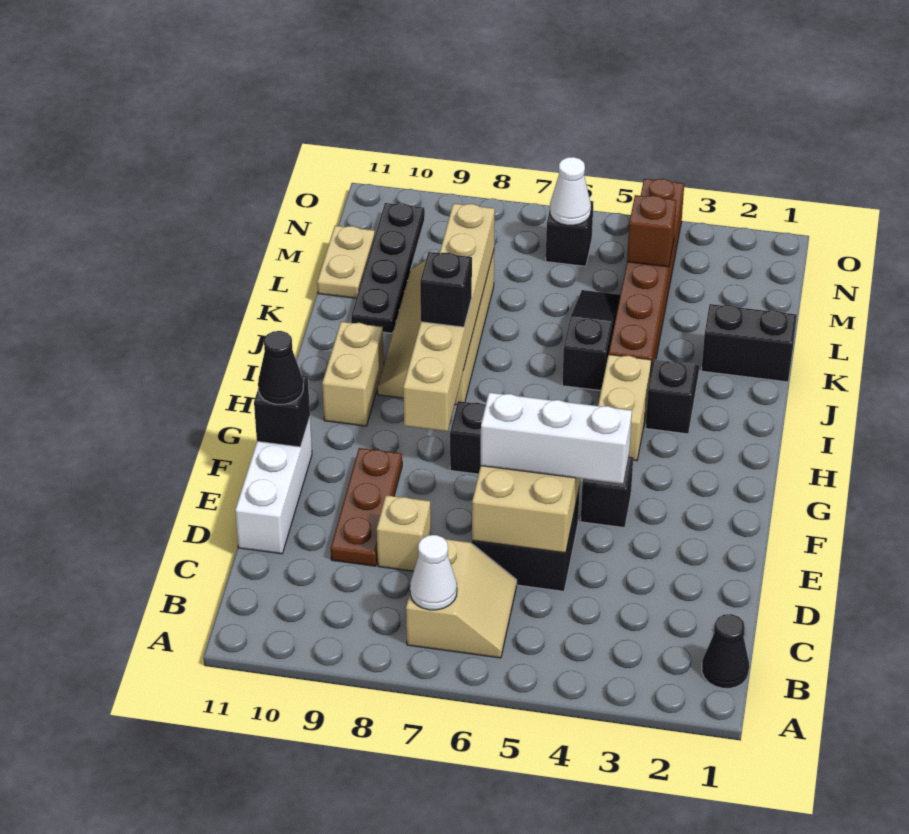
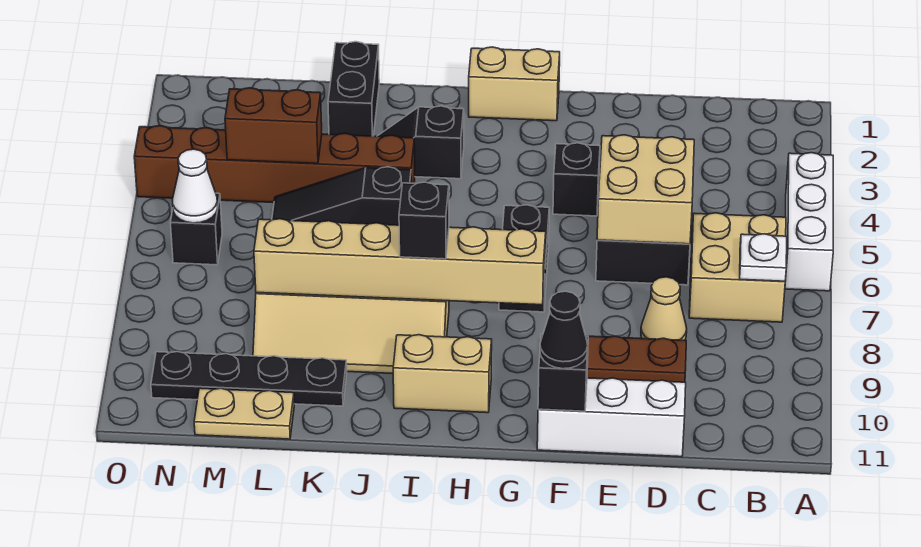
black cone B1 level 1 -> none
tan slope B6:C7 level 1 top 7 -> tan brick B6:C7 level 1
white cone B7 level 2 -> white plate B7 level 2
tan brick D8 level 1 -> tan cone D8 level 1
white brick E4:E6 level 3 -> white brick A4:A6 level 1
tan brick H4:I4 level 1 -> tan brick G1:H1 level 1
brown brick M4 level 2 -> brown brick L4:M4 level 2

